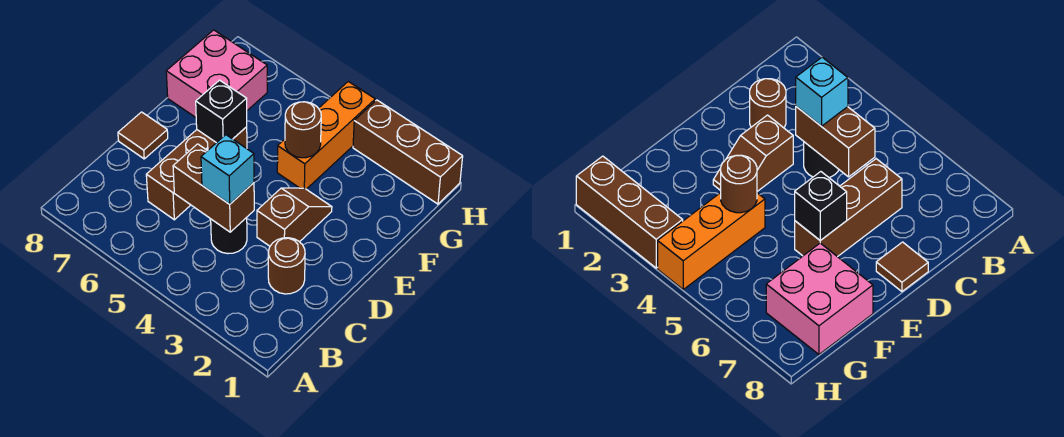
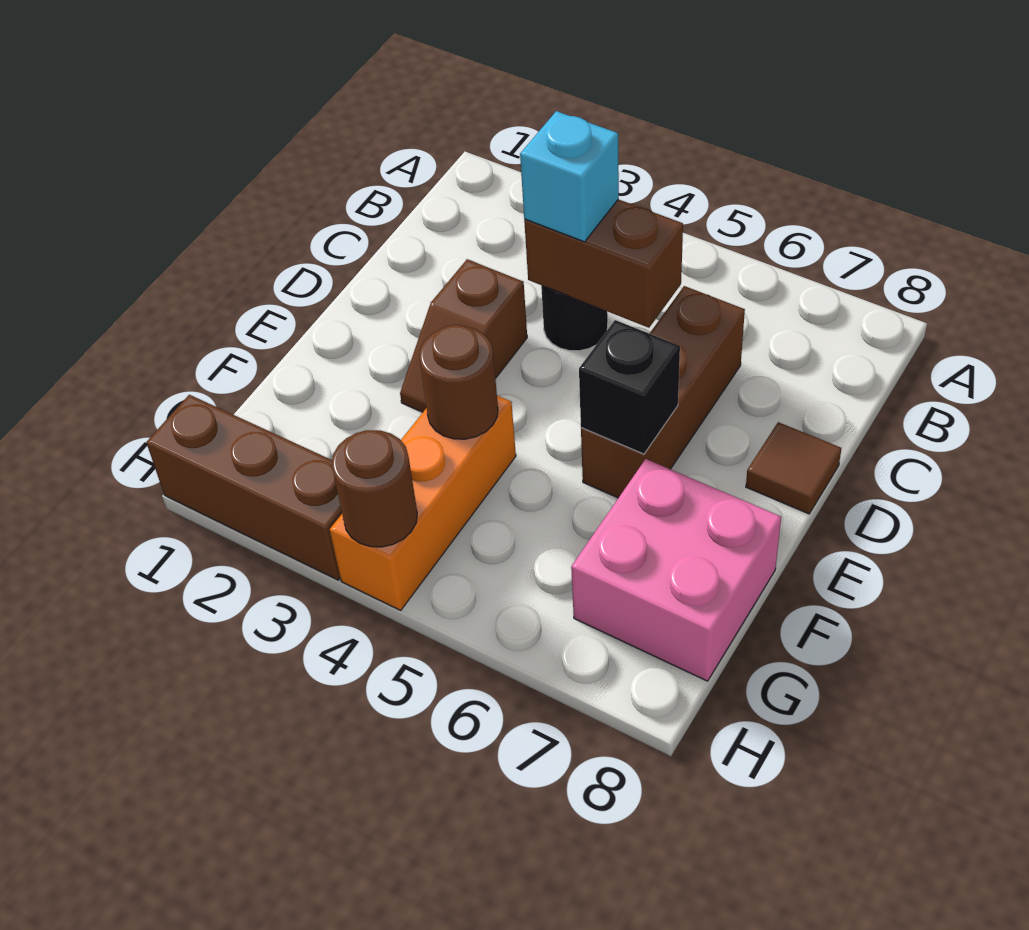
brown round brick C2 level 1 -> brown round brick H4 level 2

